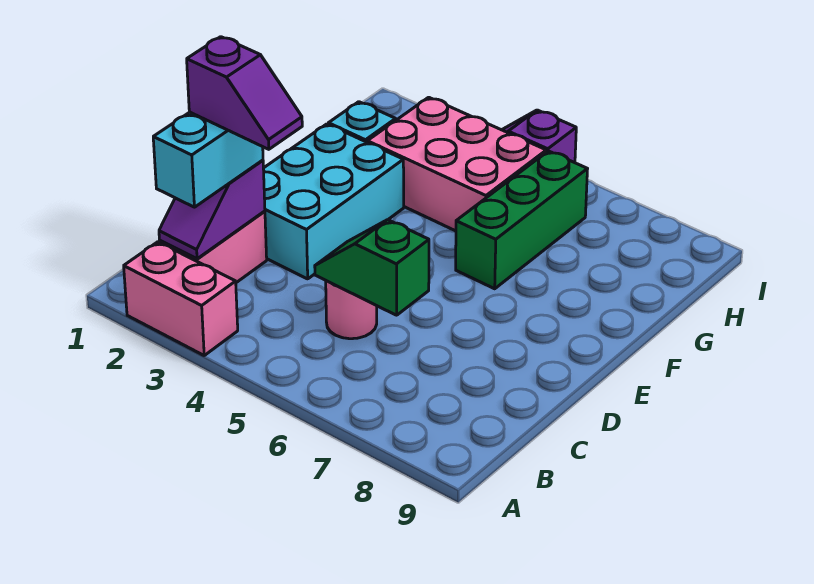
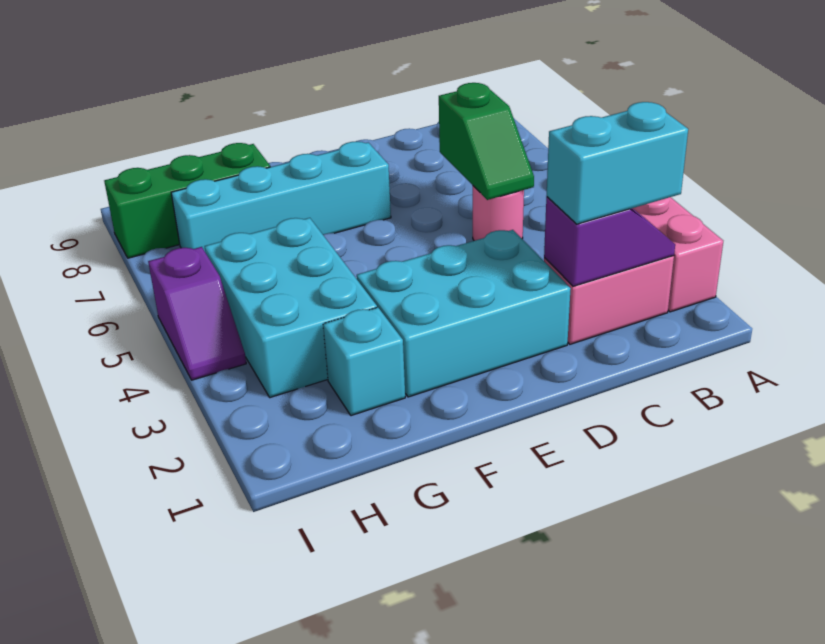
purple slope C2:C3 level 4 top 2 -> none
none -> cyan brick E7:H7 level 1
green brick F6:H6 level 1 -> green brick G8:I8 level 1
pink brick G3:H5 level 1 -> cyan brick G3:H5 level 1

